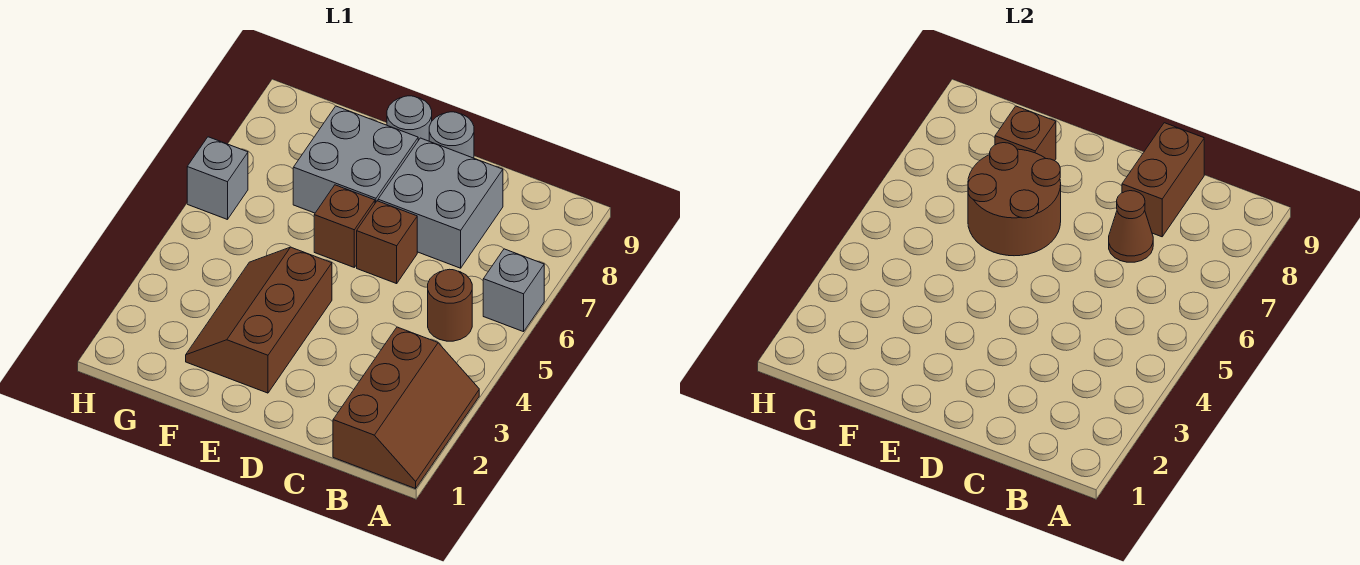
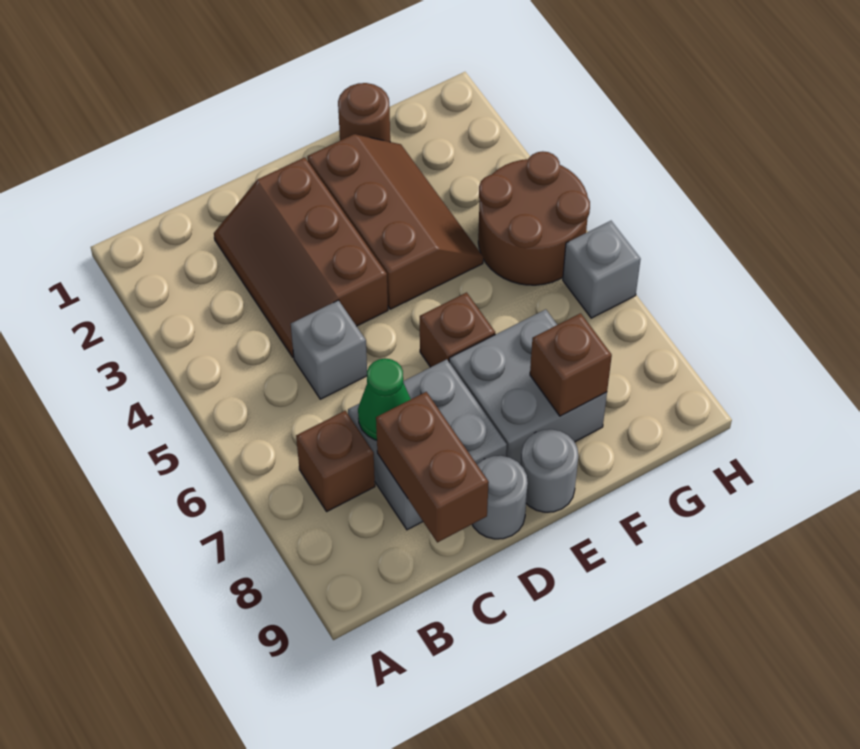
brown slope A1:B3 level 1 top B -> brown slope C2:D4 level 1 top D
grey brick A6 level 1 -> grey brick C5 level 1
brown round brick B5 level 1 -> brown round brick F1 level 1
brown cone C7 level 2 -> green cone C7 level 2
brown brick D6 level 1 -> brown brick B7 level 1
brown round brick E6:F7 level 2 -> brown round brick G4:H5 level 1

